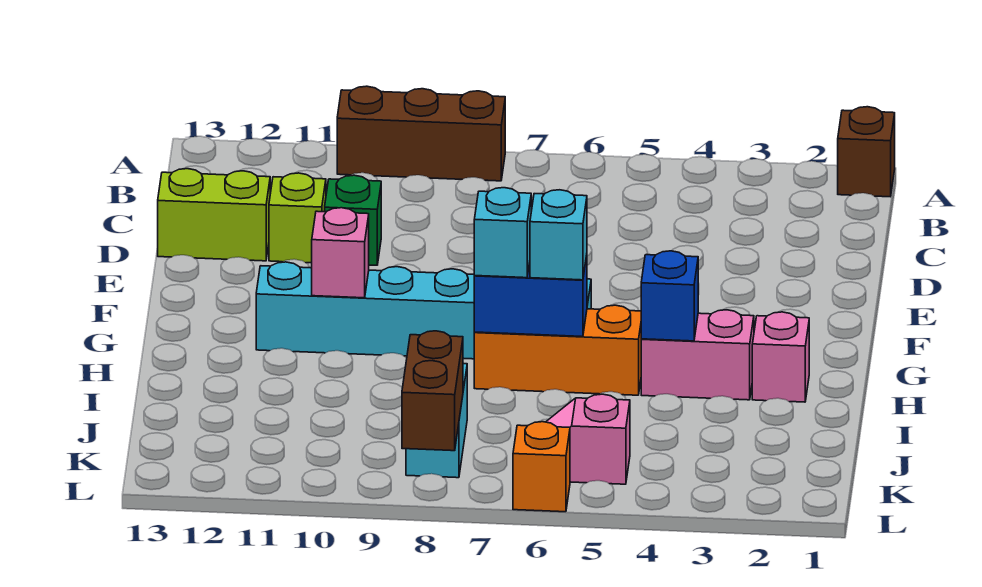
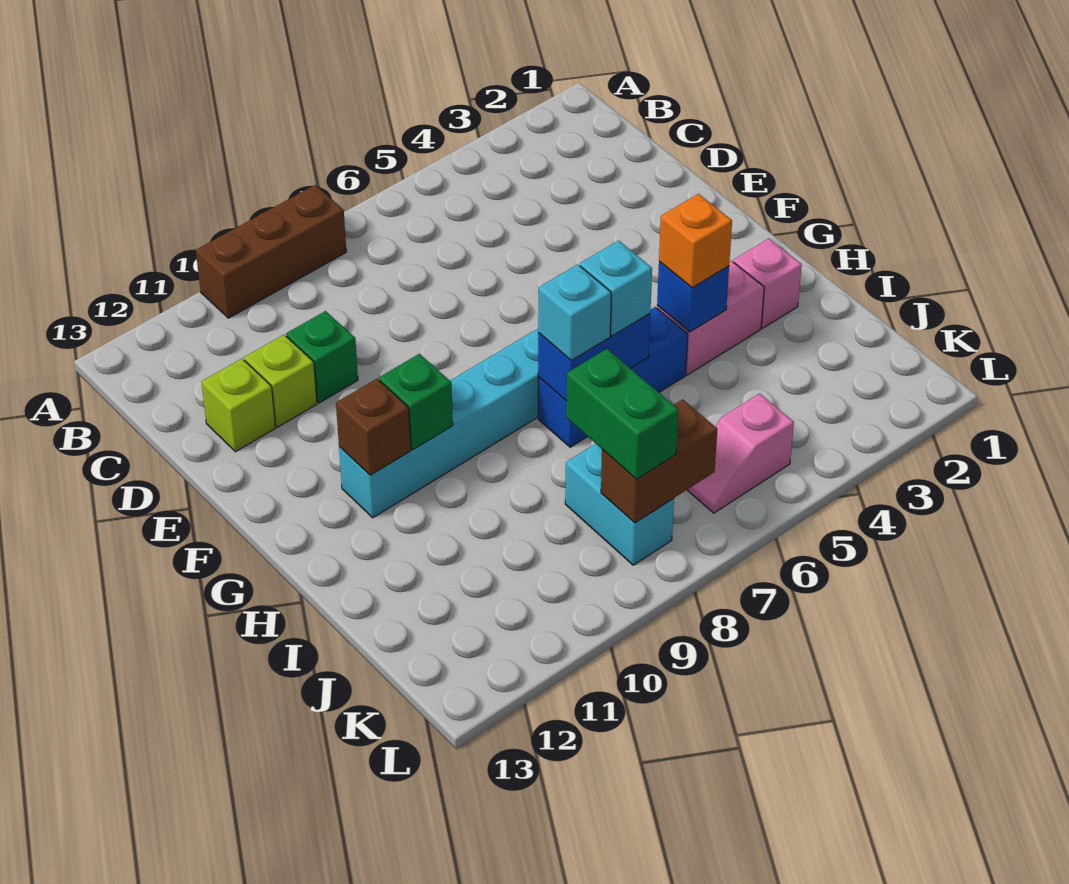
brown brick A1 level 1 -> brown brick G11 level 2
lime brick D12:D13 level 1 -> lime brick D12 level 1
pink brick G10 level 2 -> green brick G10 level 2
orange brick H5:H7 level 1 -> blue brick H5:H7 level 1
none -> green brick J8:K8 level 3
brown brick K8:L8 level 2 -> brown brick K7:K8 level 2
orange brick L6 level 1 -> orange brick H4 level 3

